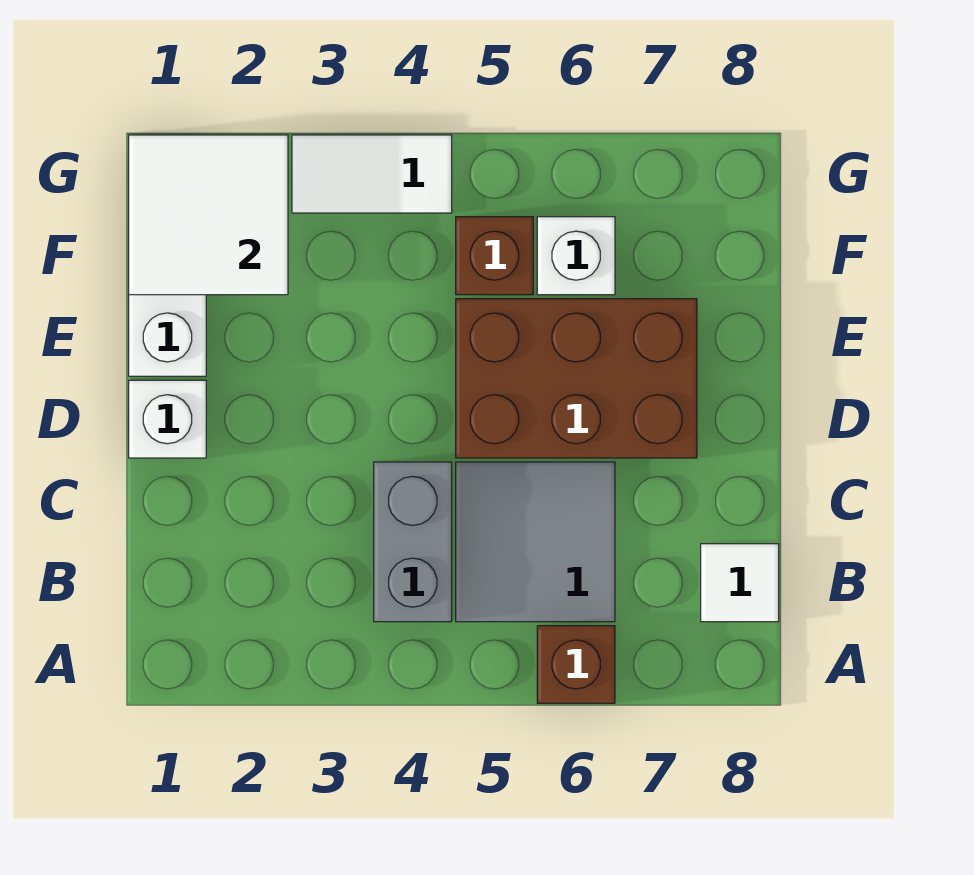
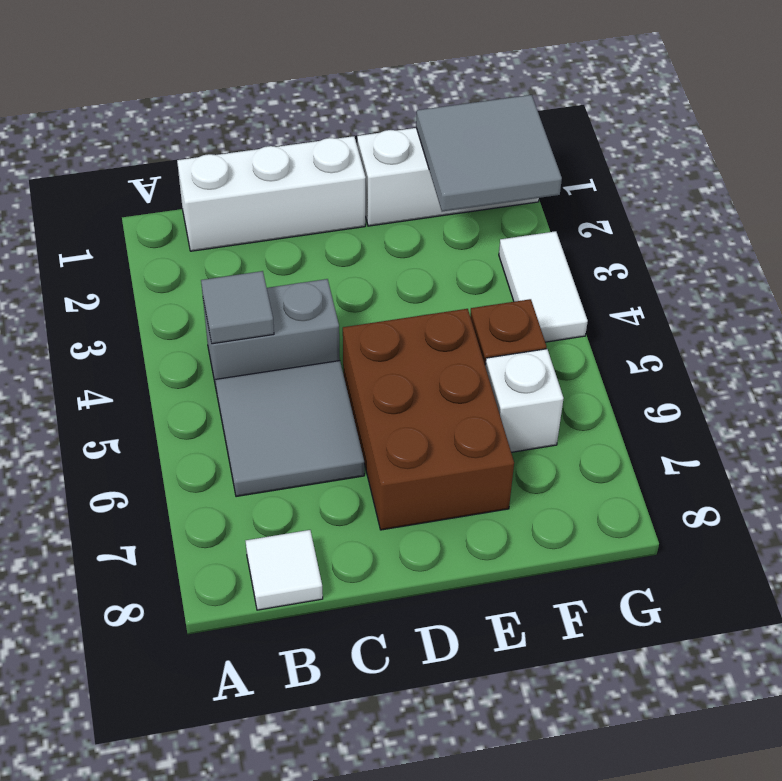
brown brick A6 level 1 -> none
none -> grey tile B4 level 2
white brick D1 level 1 -> white brick B1:D1 level 1
white tile F1:G2 level 2 -> grey tile F1:G2 level 2

